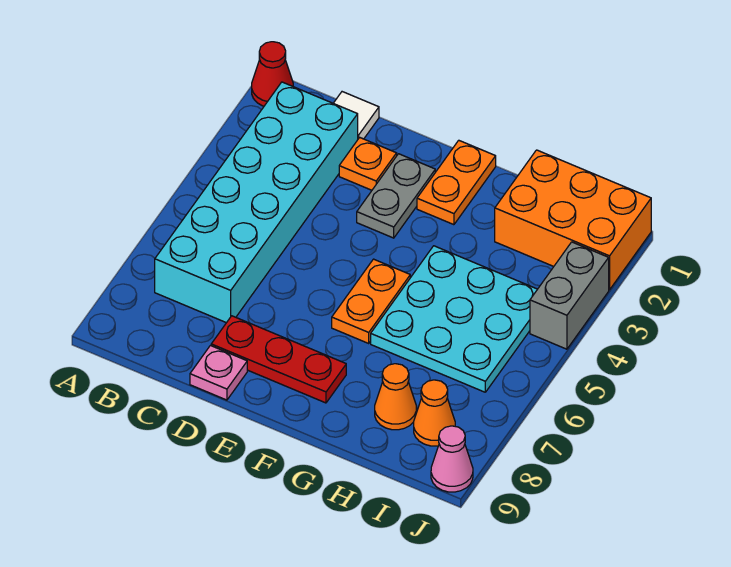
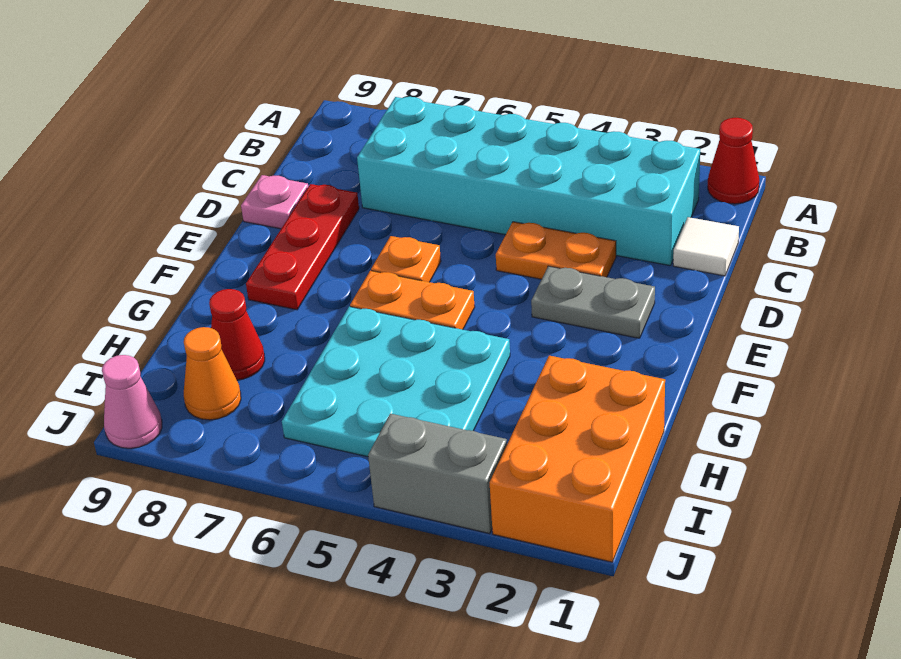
orange plate D2 level 1 -> orange plate E6 level 1
orange plate F1:F2 level 1 -> orange plate D3:D4 level 1
orange cone H8 level 1 -> red cone H8 level 1

